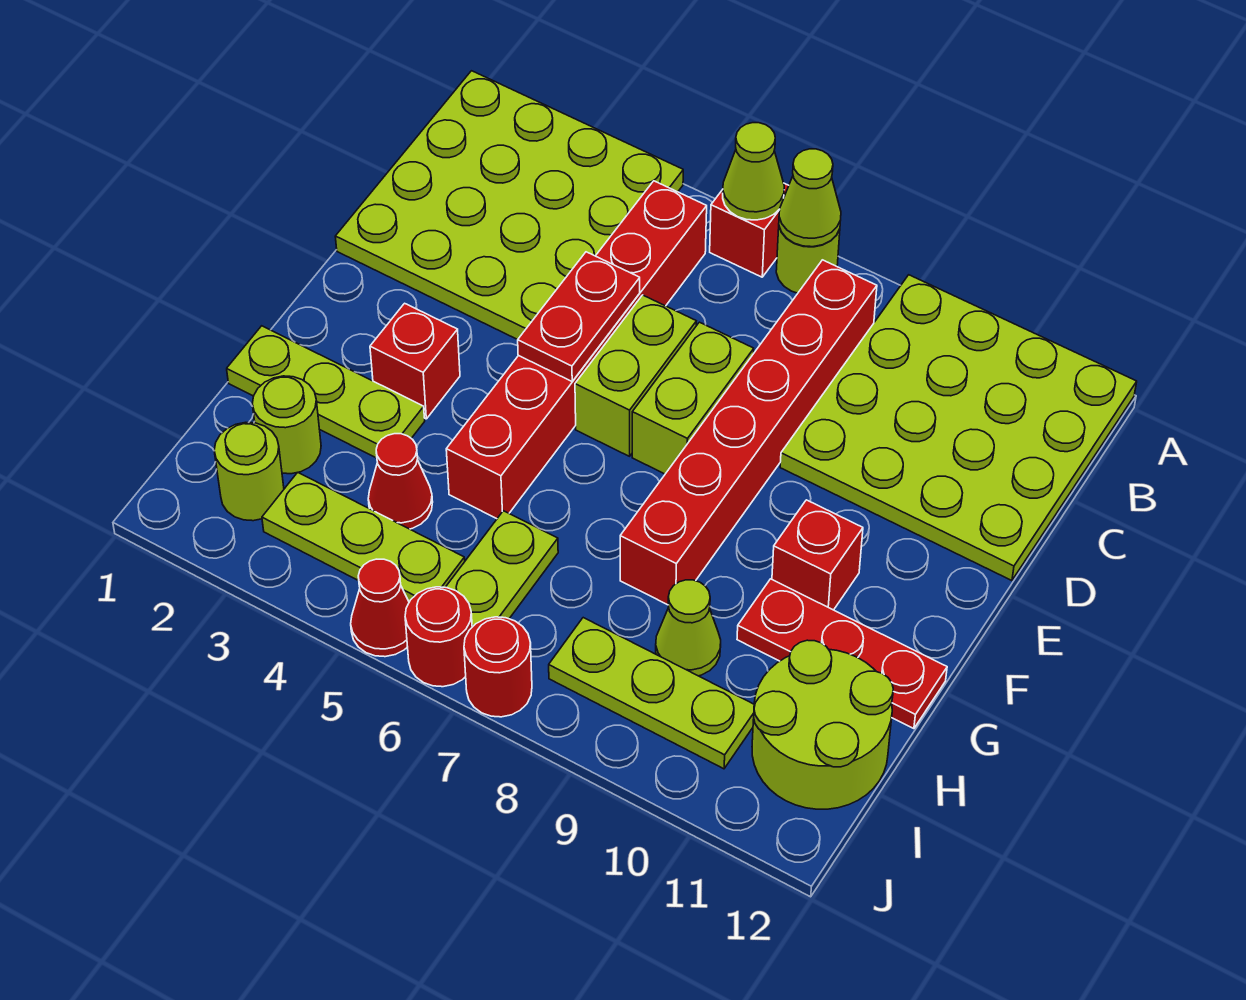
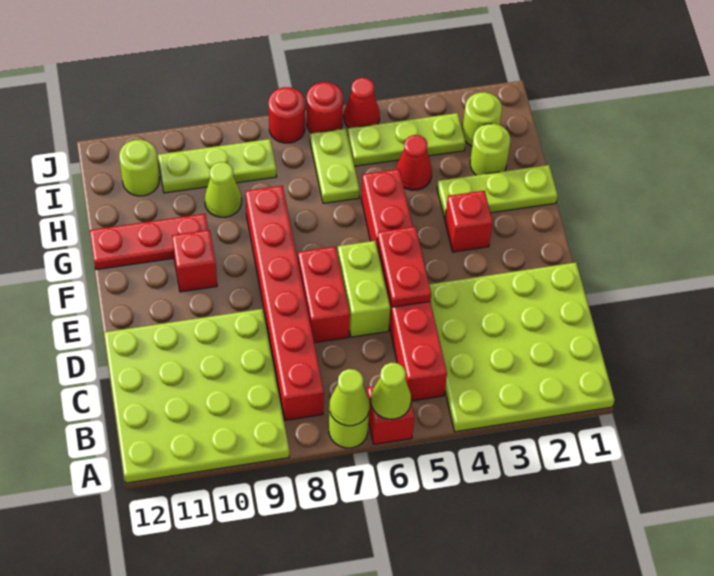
lime brick D7:E7 level 1 -> red brick D7:E7 level 1
lime round brick H11:I12 level 1 -> lime round brick I11 level 1

